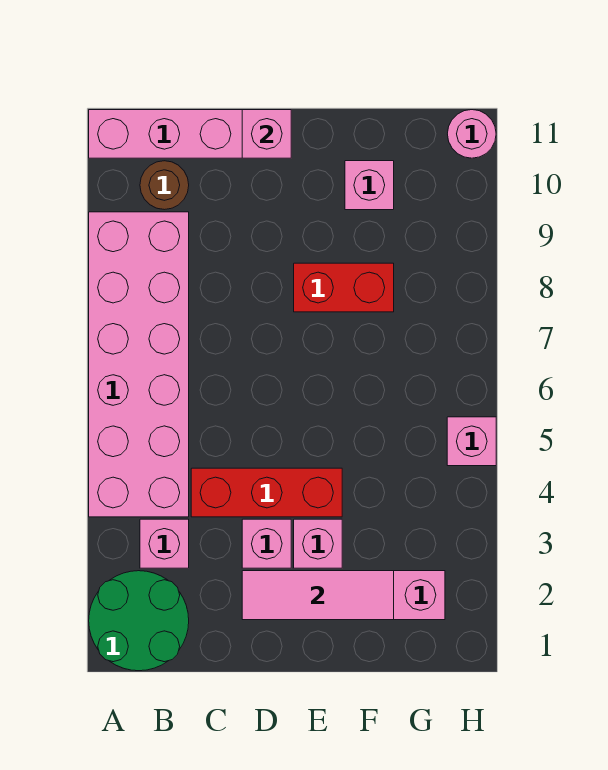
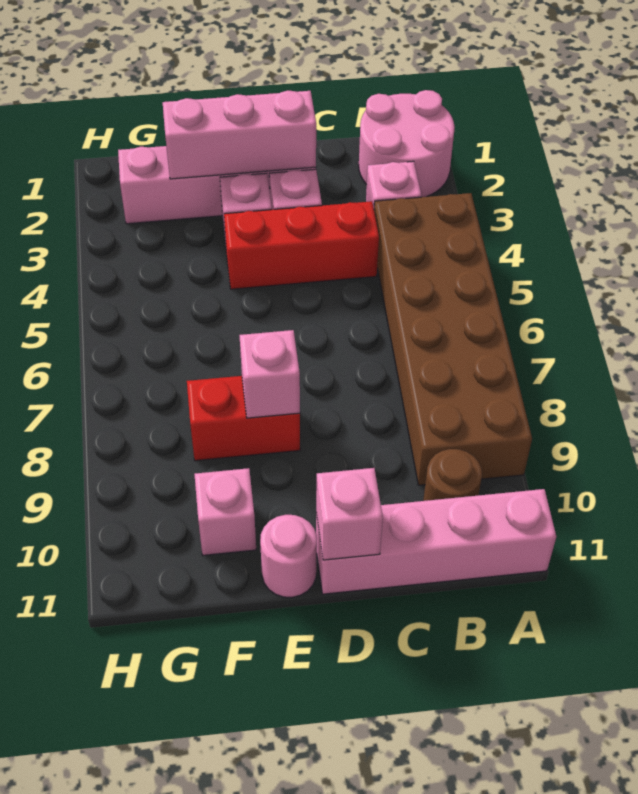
green round brick A1:B2 level 1 -> pink round brick A1:B2 level 1
pink brick A4:B9 level 1 -> brown brick A4:B9 level 1
pink tile D2:F2 level 2 -> pink brick D2:F2 level 2
pink brick H5 level 1 -> pink brick E8 level 2
pink round brick H11 level 1 -> pink round brick E11 level 1

